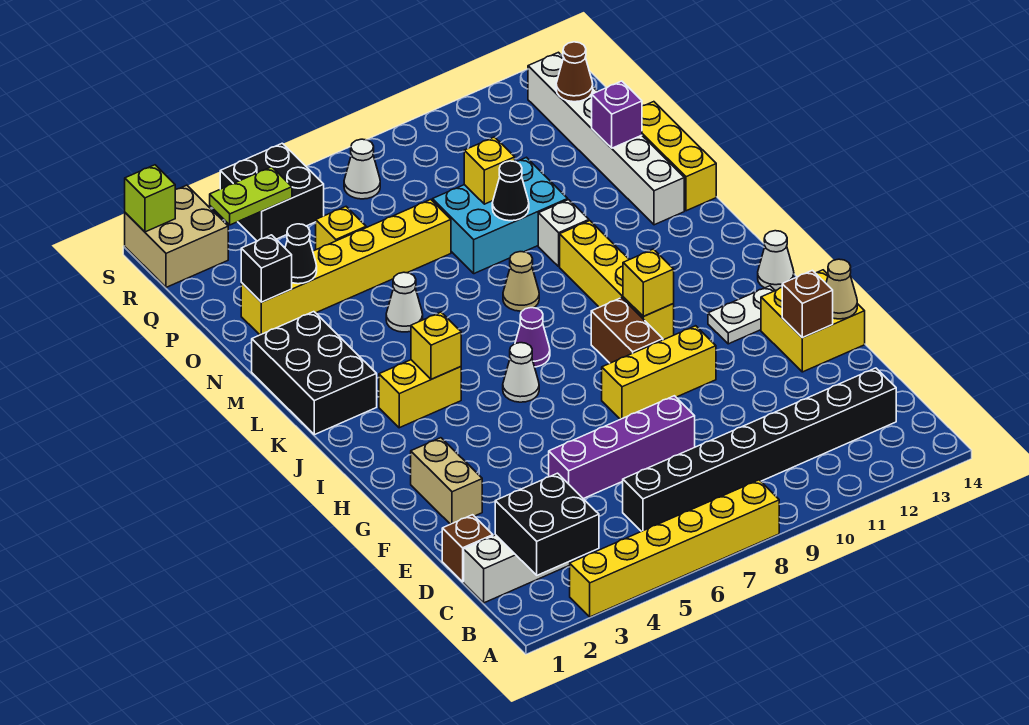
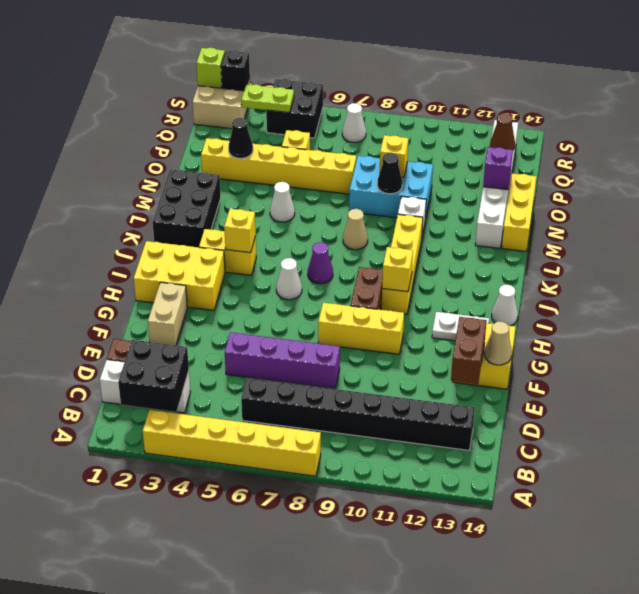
brown brick F13 level 2 -> brown brick E13:F13 level 2
none -> yellow brick H1:I3 level 1
black brick O2 level 2 -> black brick S2 level 2

